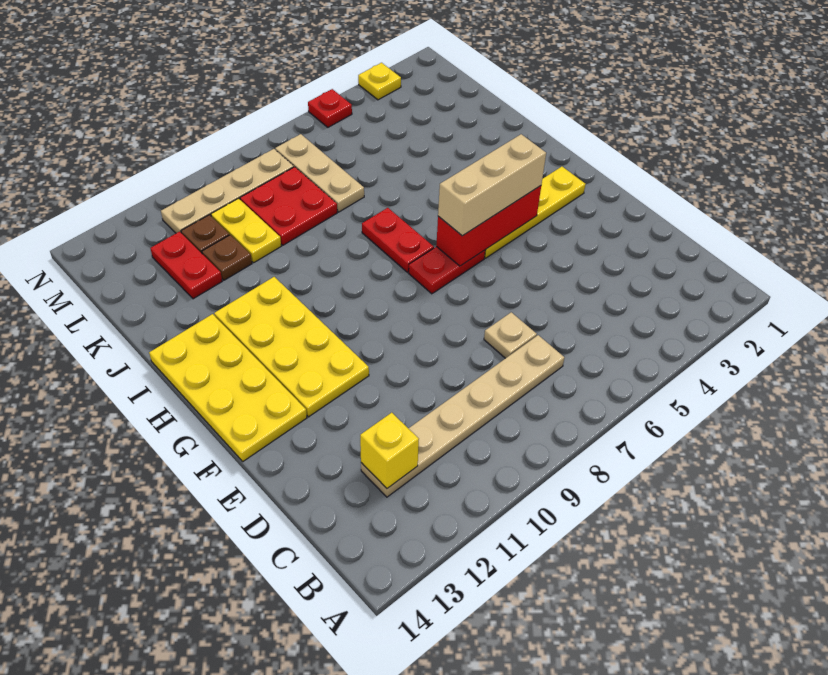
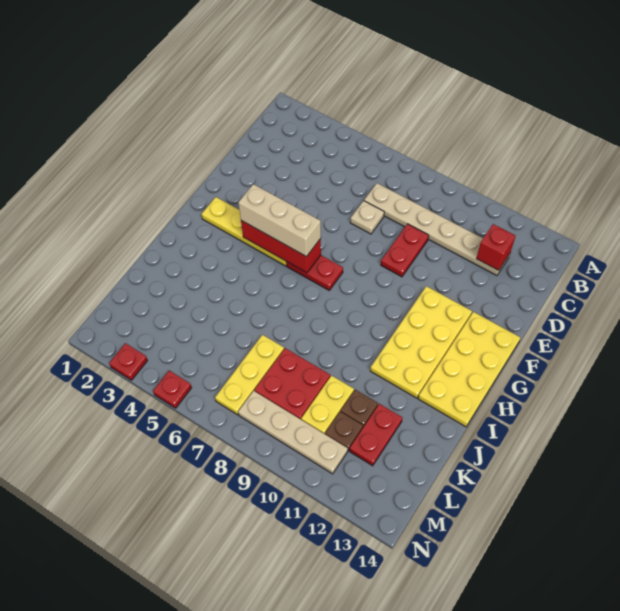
yellow brick C12 level 2 -> red brick C12 level 2
red plate H7:I7 level 1 -> red plate D9:E9 level 1
tan plate K7:M7 level 1 -> yellow plate K7:M7 level 1
yellow plate N3 level 1 -> red plate N3 level 1

